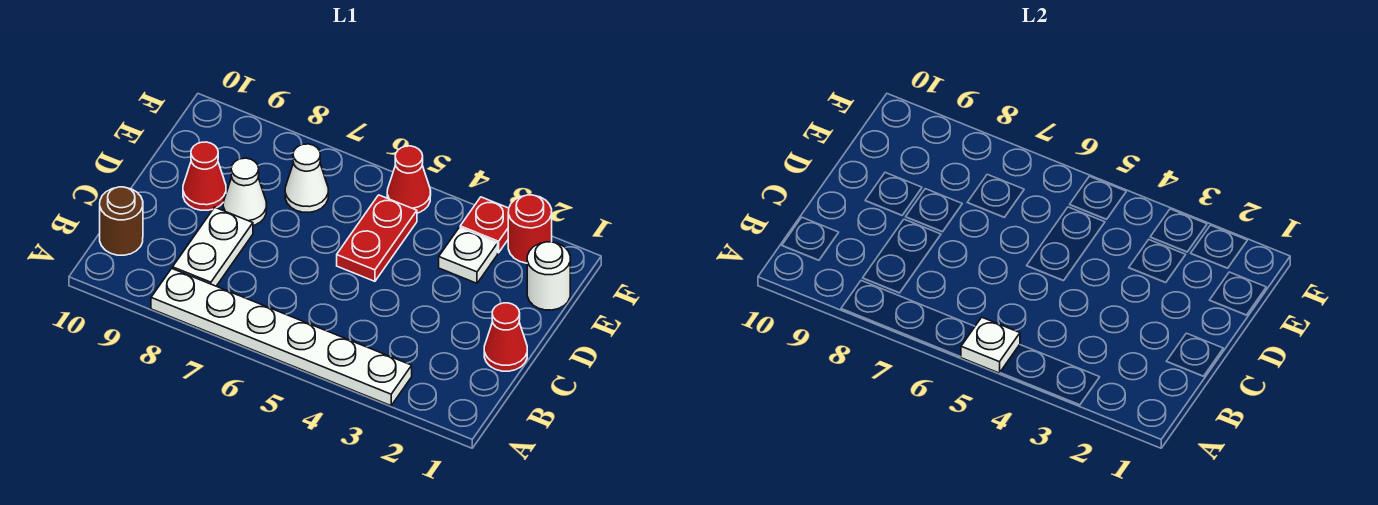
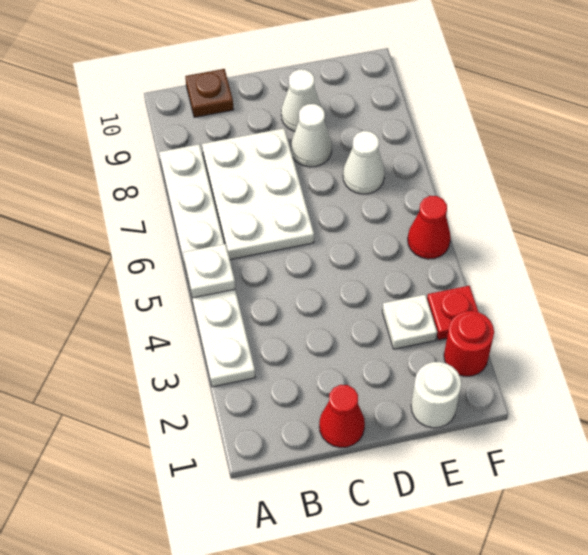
white plate B8:C8 level 1 -> white plate B6:C8 level 1
brown round brick B10 level 1 -> brown plate B10 level 1
red plate D5:E5 level 1 -> none
red cone D9 level 1 -> white cone D9 level 1

